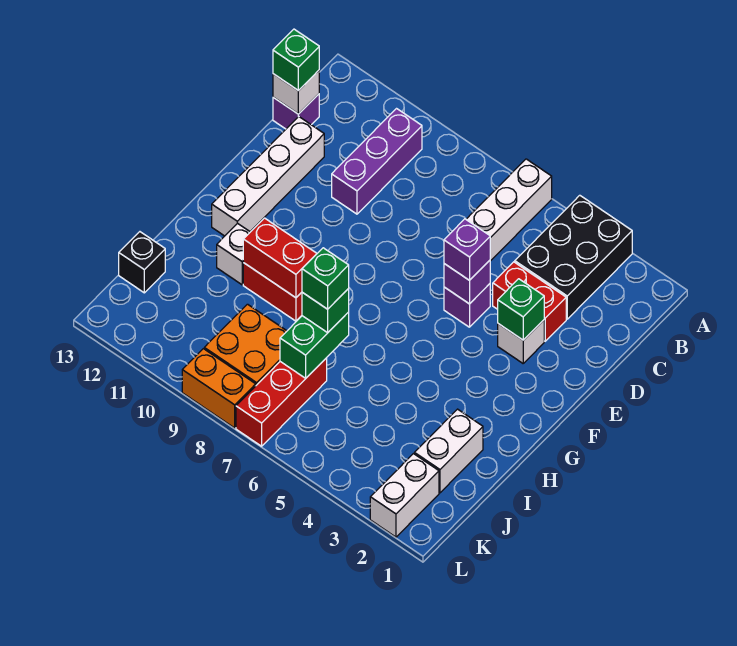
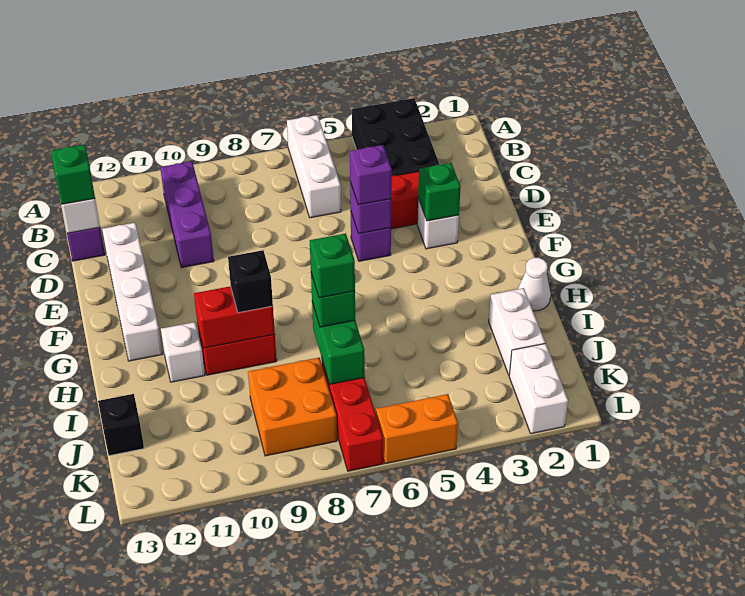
none -> white cone H1 level 1
none -> black brick H9 level 3
orange brick L8:L9 level 1 -> orange brick L5:L6 level 1

